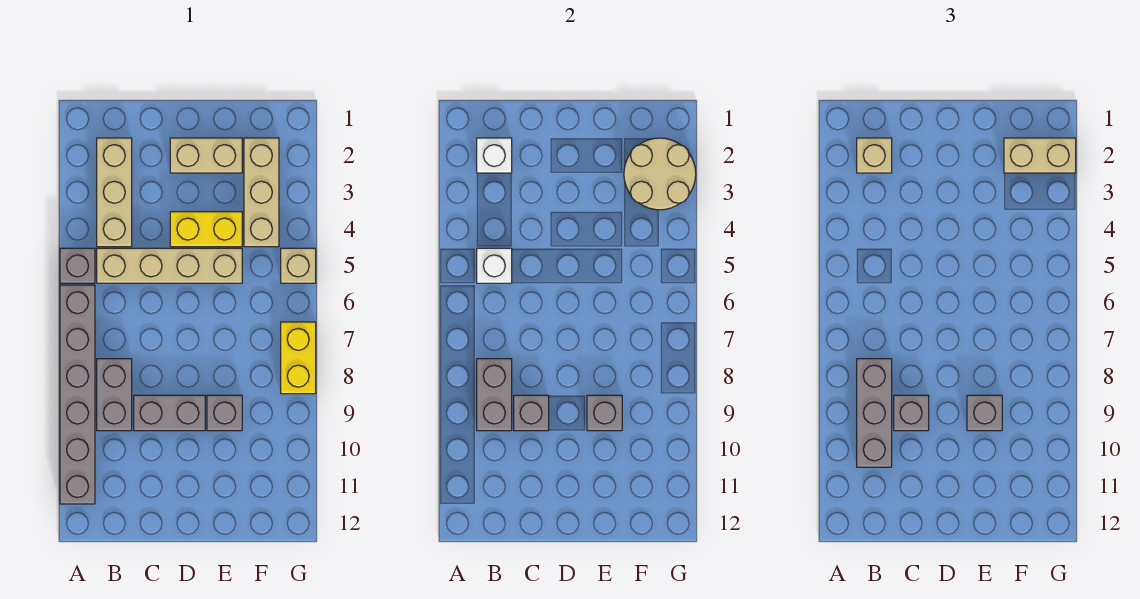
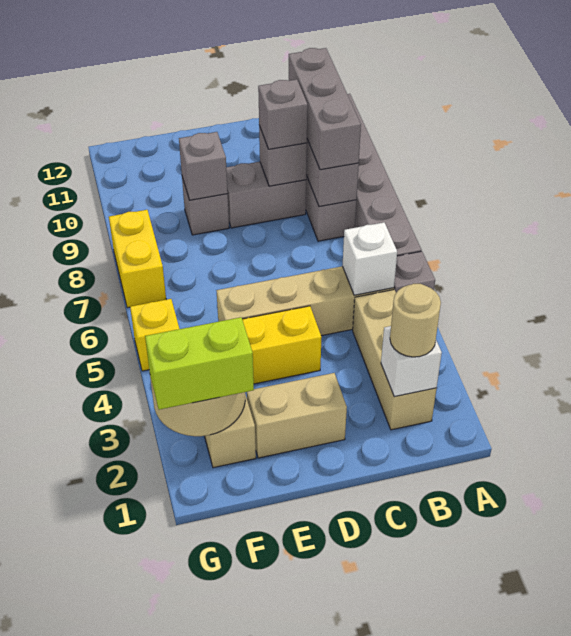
tan brick B2 level 3 -> tan round brick B2 level 3
grey brick E9 level 3 -> none
tan brick F2:G2 level 3 -> lime brick F2:G2 level 3
tan brick G5 level 1 -> yellow brick G5 level 1

